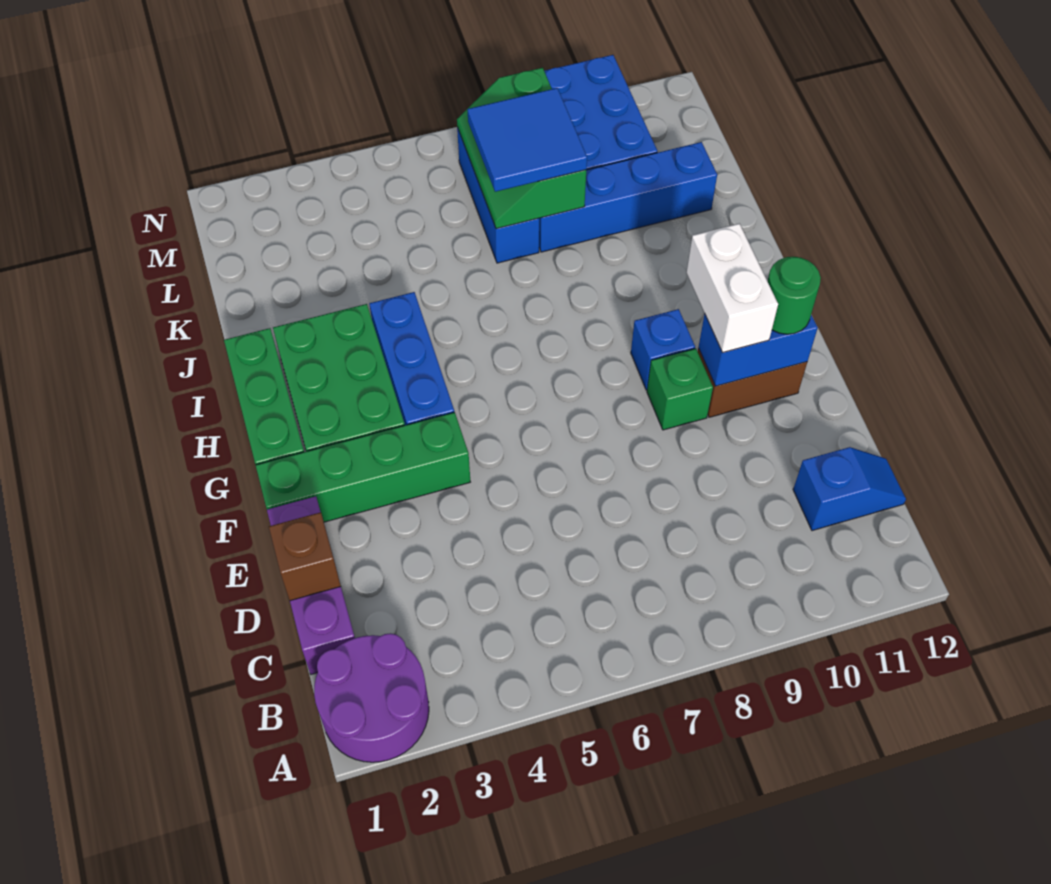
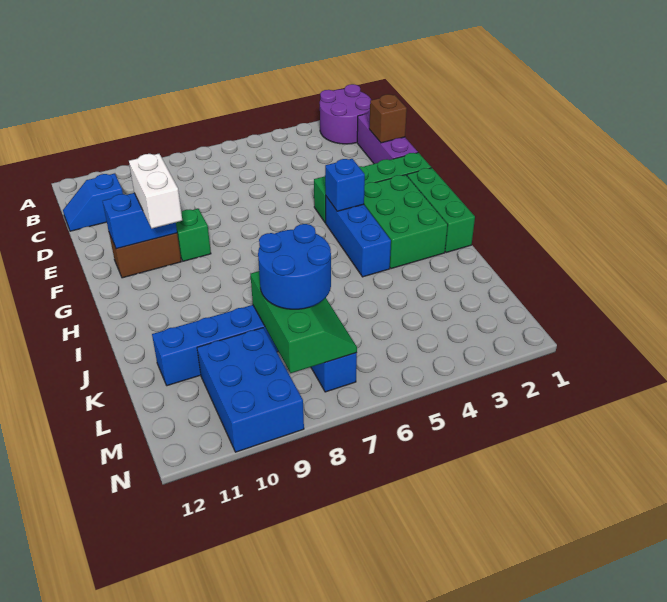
green round brick F11 level 3 -> none
blue brick G9 level 1 -> blue brick G4 level 2
blue tile K7:L8 level 3 -> blue round brick K7:L8 level 3

